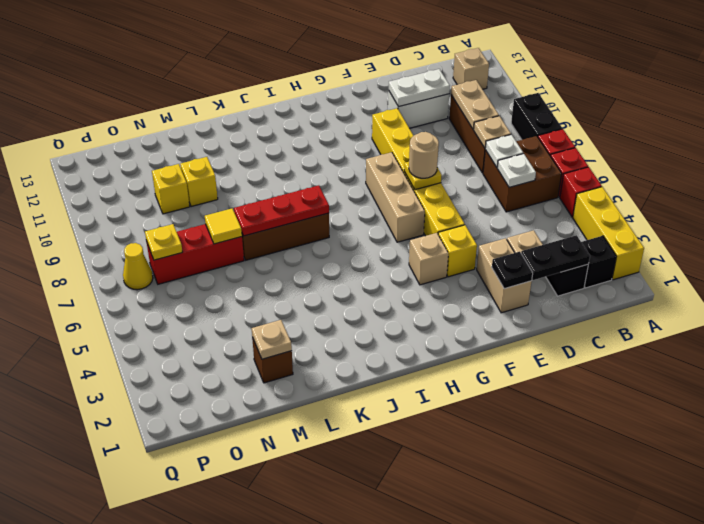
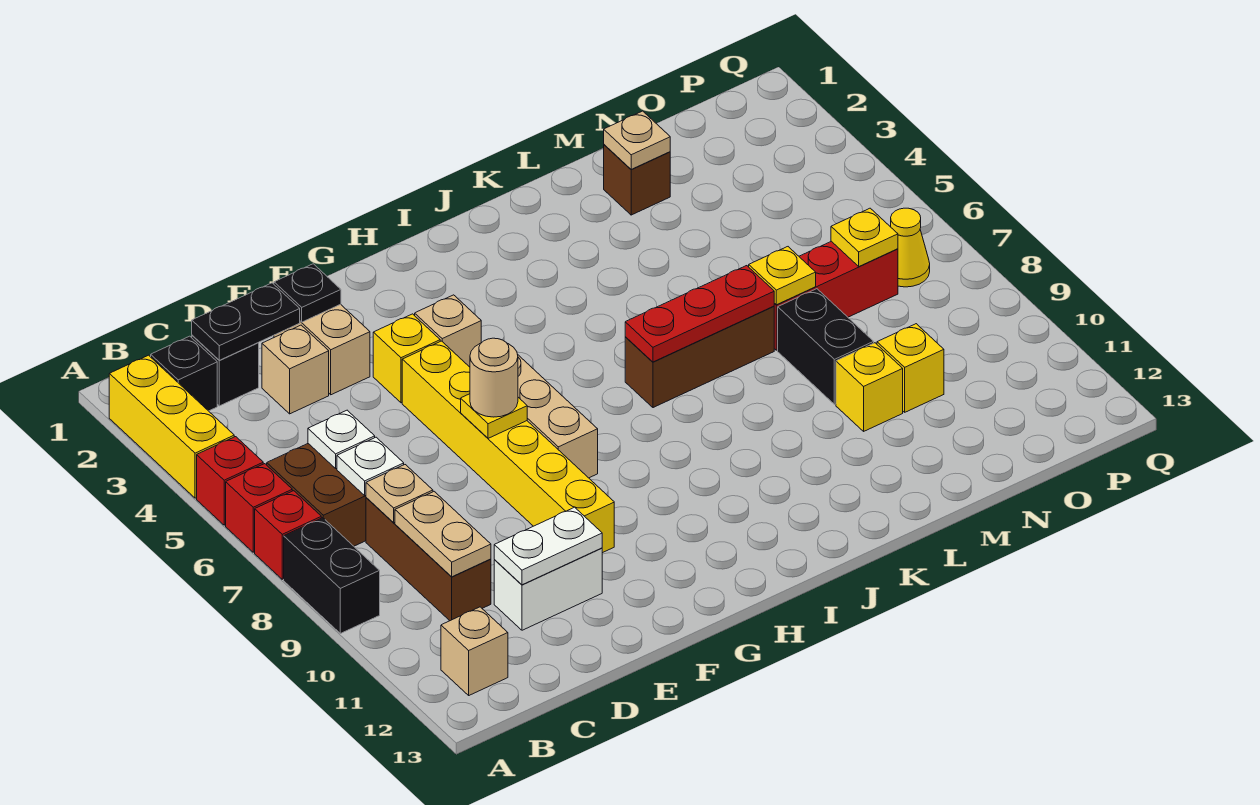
yellow tile M7 level 2 -> yellow plate M7 level 2
none -> black brick M8:M9 level 1

